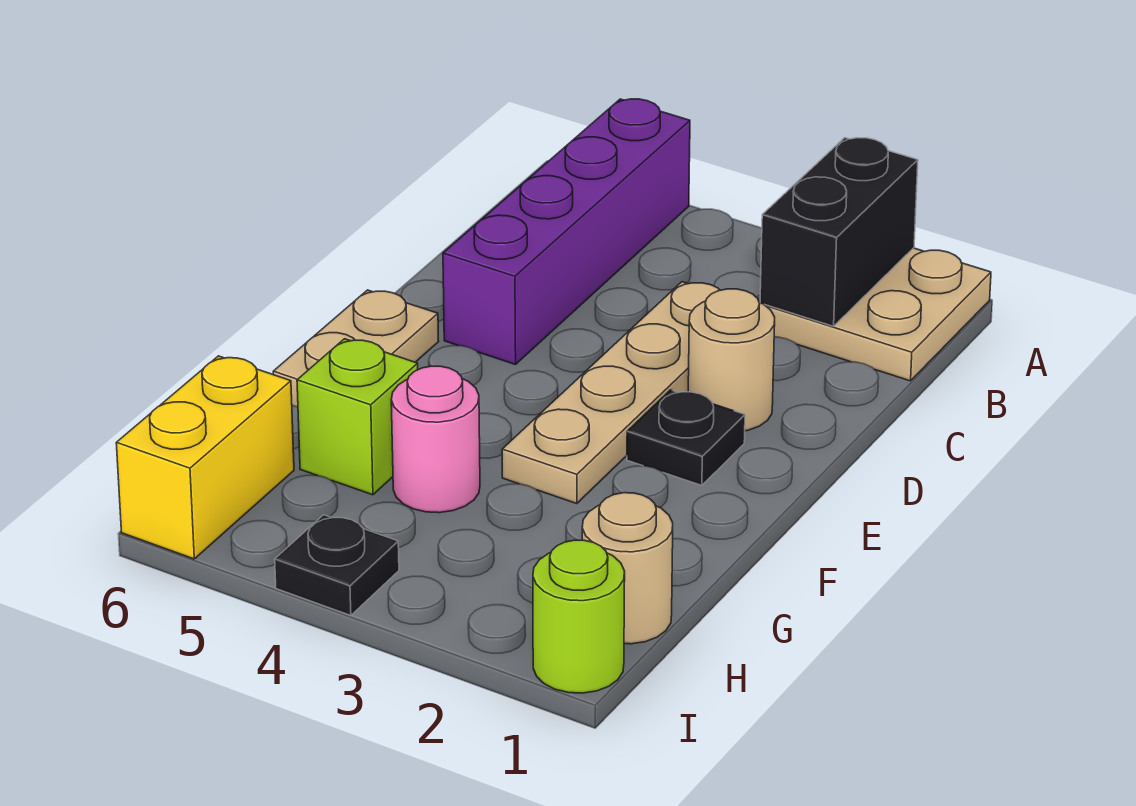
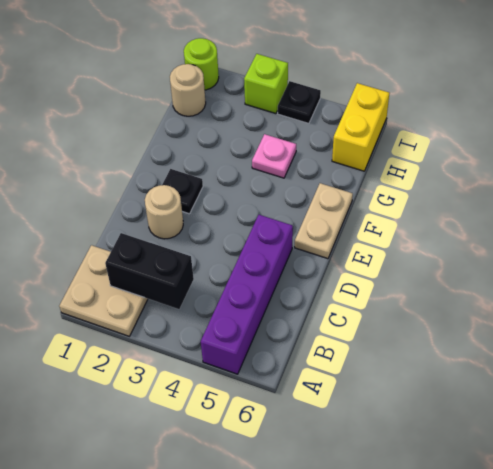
black brick A2:B2 level 2 -> black brick B2:B3 level 2
tan plate C3:F3 level 1 -> none
pink round brick G4 level 1 -> pink plate G4 level 1
lime brick G5 level 1 -> lime brick I3 level 1

